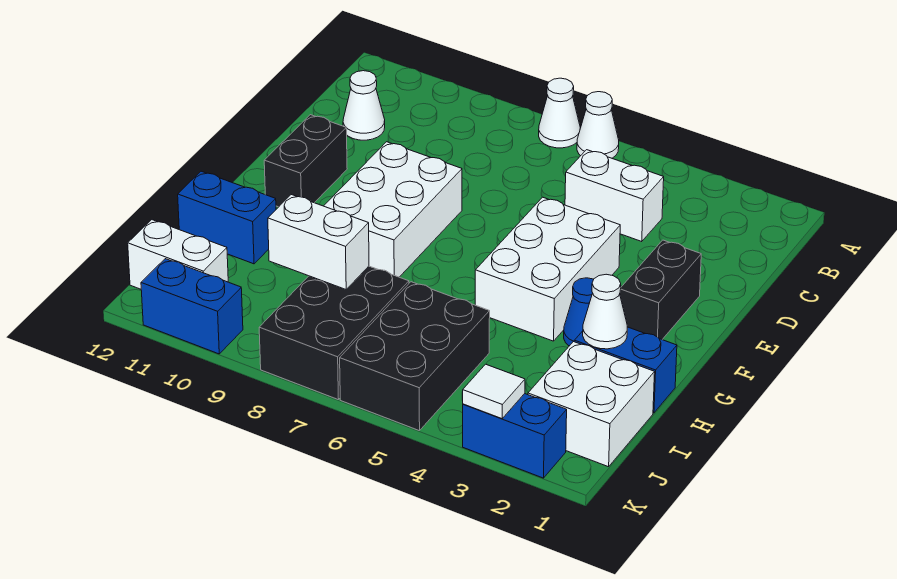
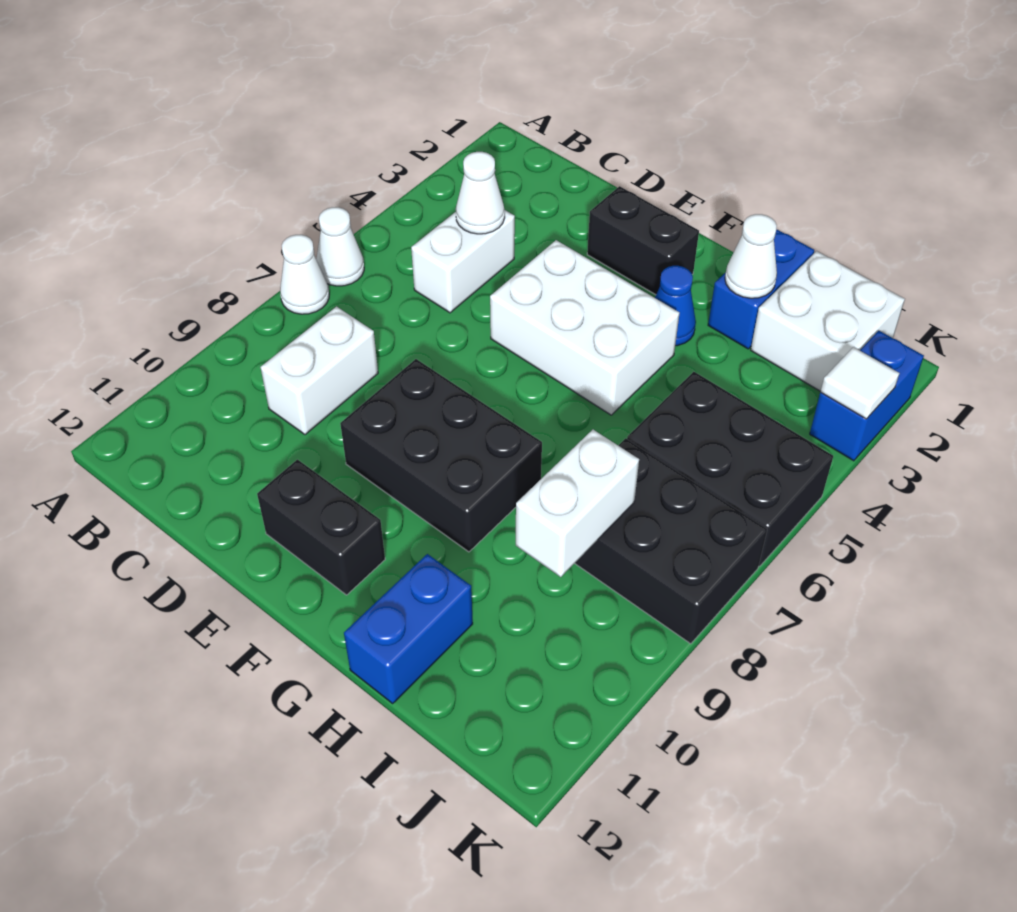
white cone C11 level 1 -> white cone C4 level 2
white brick E8:G9 level 1 -> black brick E8:G9 level 1
white brick J11:J12 level 1 -> white brick C8:C9 level 1
blue brick K10:K11 level 1 -> none

